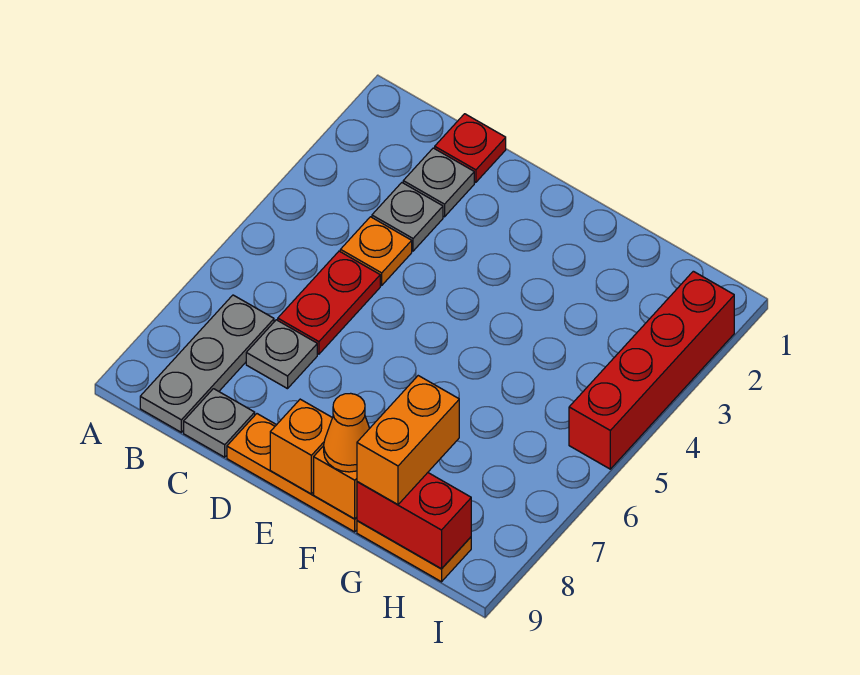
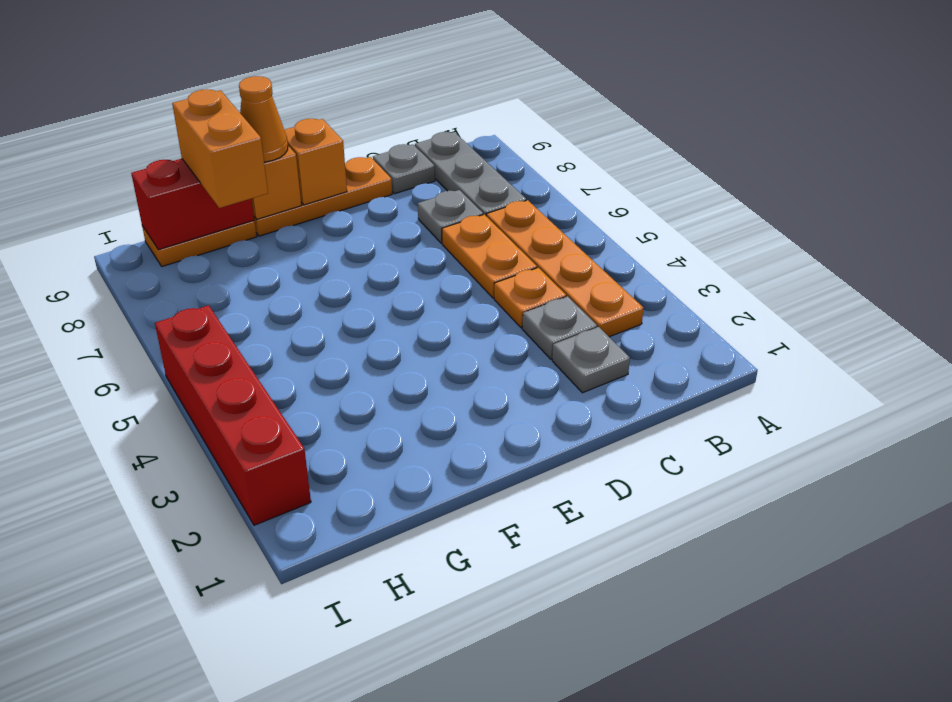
none -> orange plate B3:B6 level 1
red plate C1 level 1 -> none
red plate C5:C6 level 1 -> orange plate C5:C6 level 1

